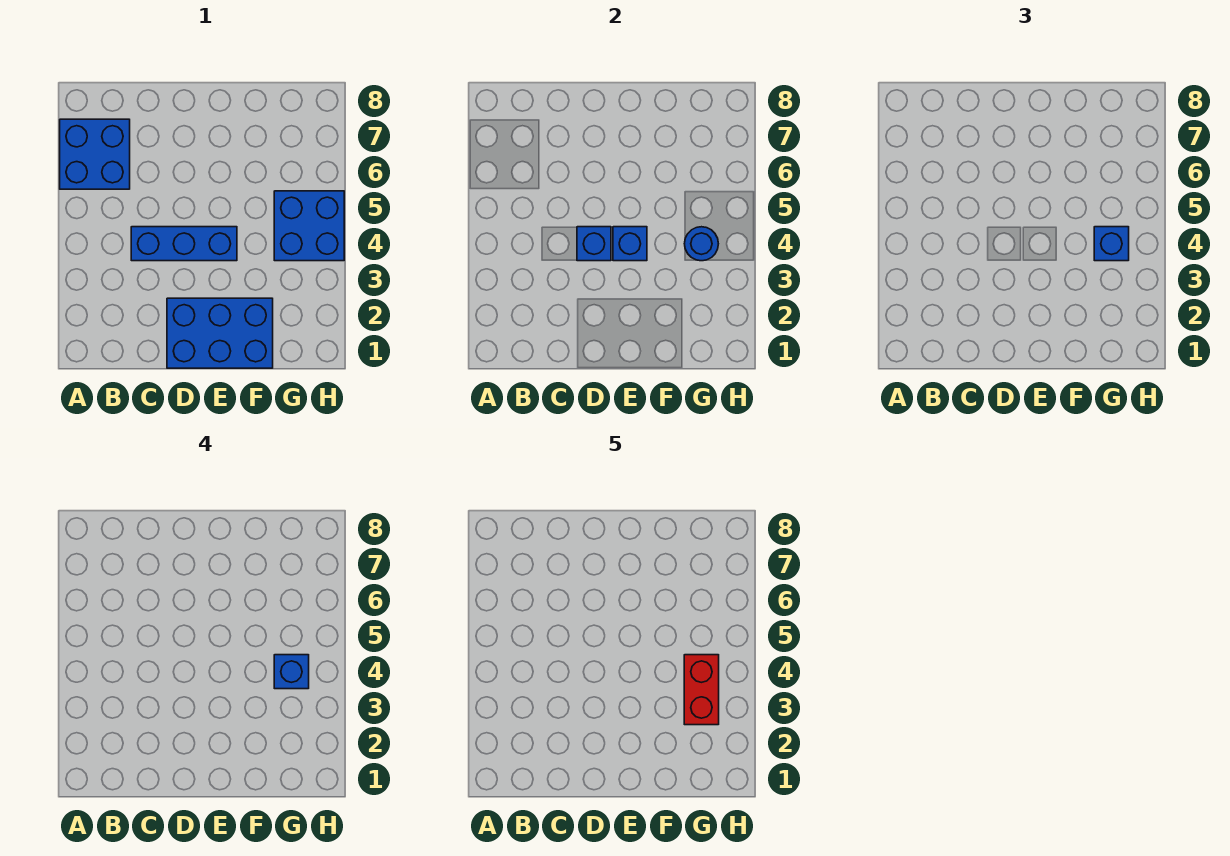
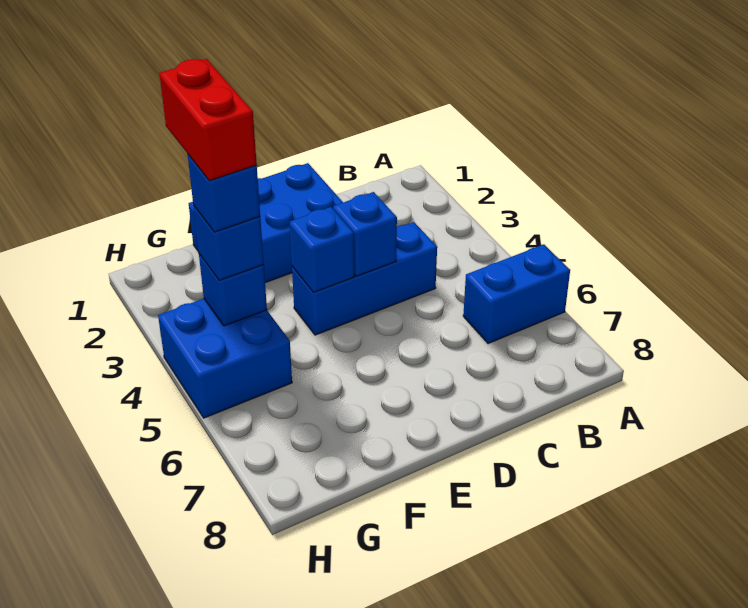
blue brick A6:B7 level 1 -> blue brick A6:B6 level 1
blue round brick G4 level 2 -> blue brick G4 level 2

